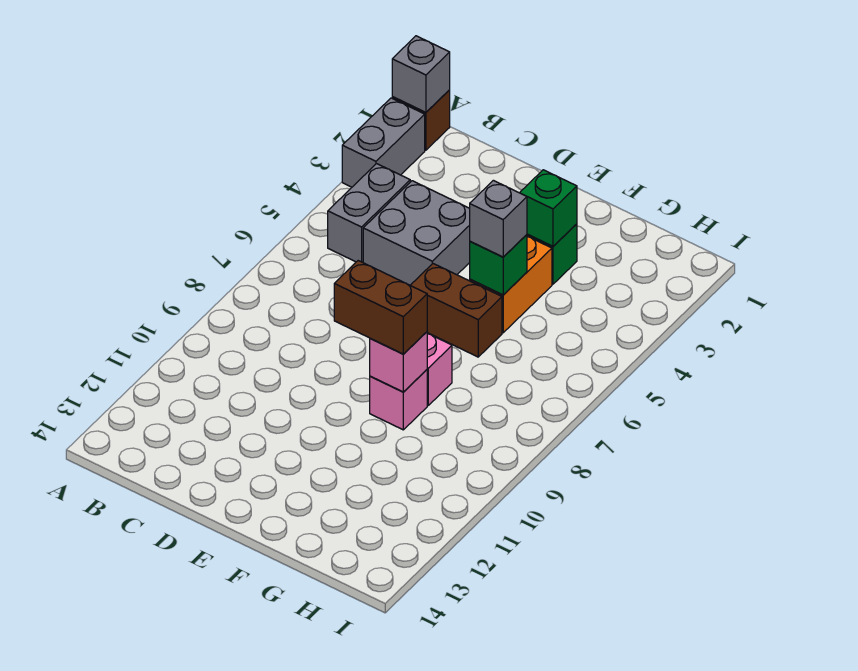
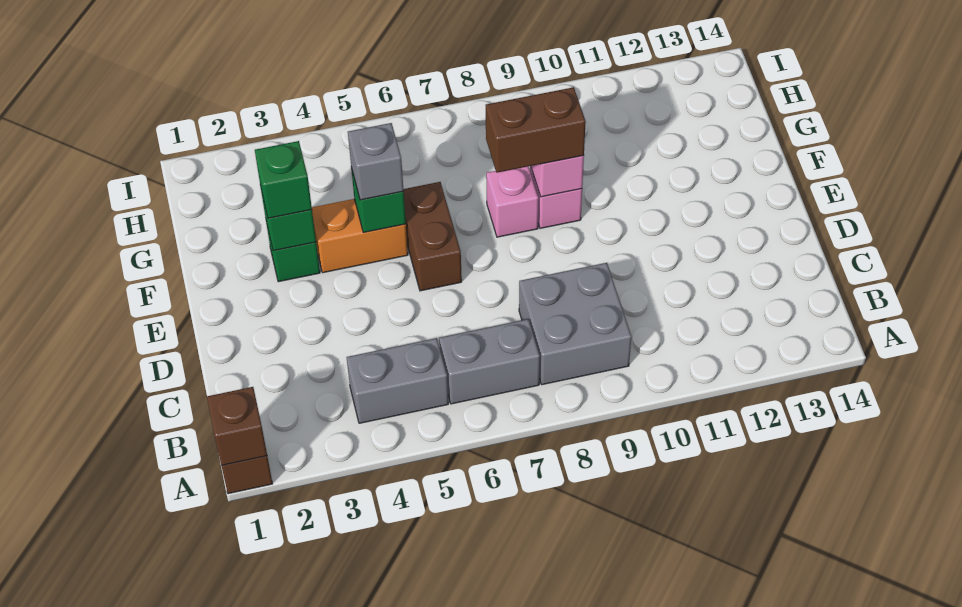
grey brick A1 level 2 -> brown brick A1 level 2
grey brick A2:A3 level 1 -> grey brick B6:B7 level 1
grey brick C4:D5 level 1 -> grey brick B8:C9 level 1
brown brick E9:F9 level 3 -> brown brick F8:F9 level 3
none -> green brick F3 level 3

